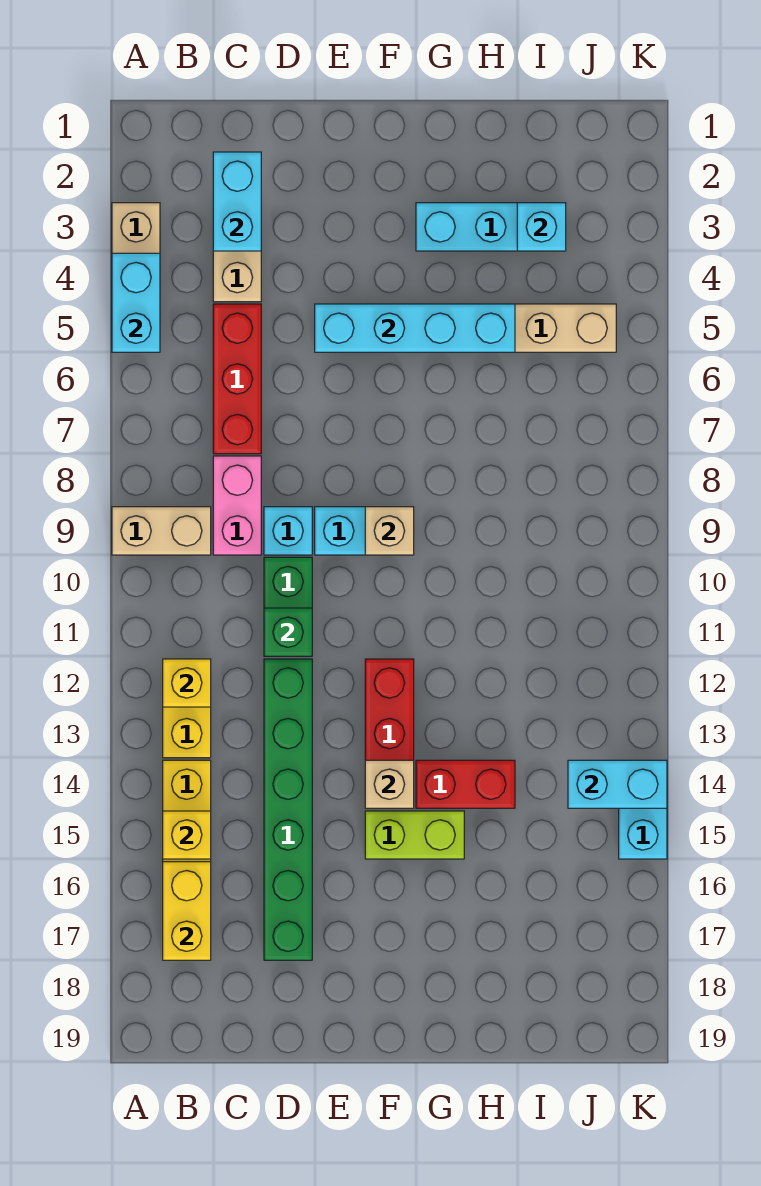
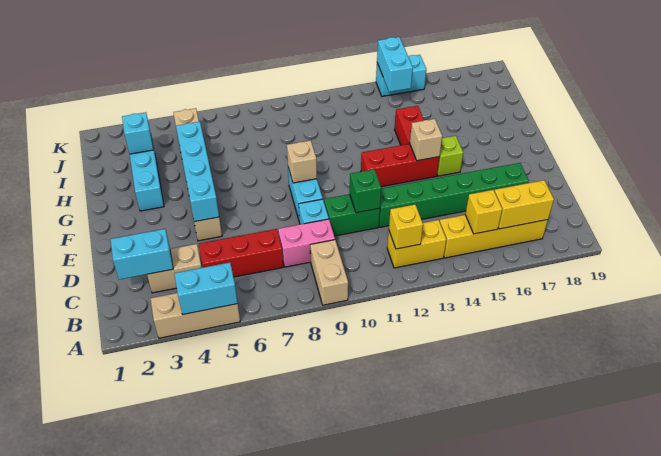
lime brick F15:G15 level 1 -> lime brick F15 level 1

